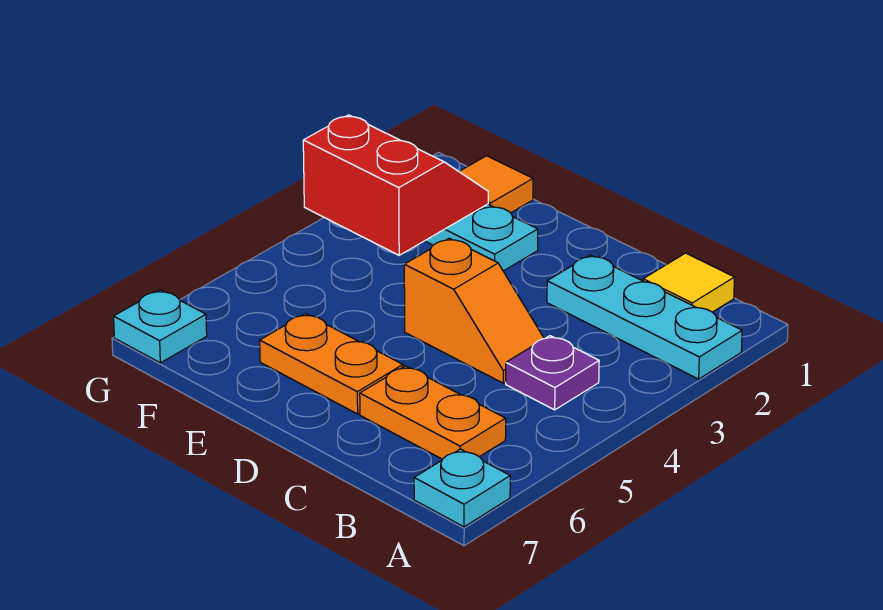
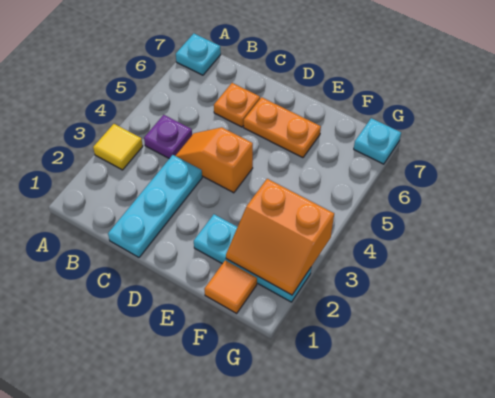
cyan plate A2:C2 level 1 -> cyan plate C1:C3 level 1
yellow tile B1 level 1 -> yellow tile A3 level 1
orange plate B6:C6 level 1 -> orange plate C6 level 1
red slope F2:G3 level 2 top 3 -> orange slope F2:G3 level 2 top 3

